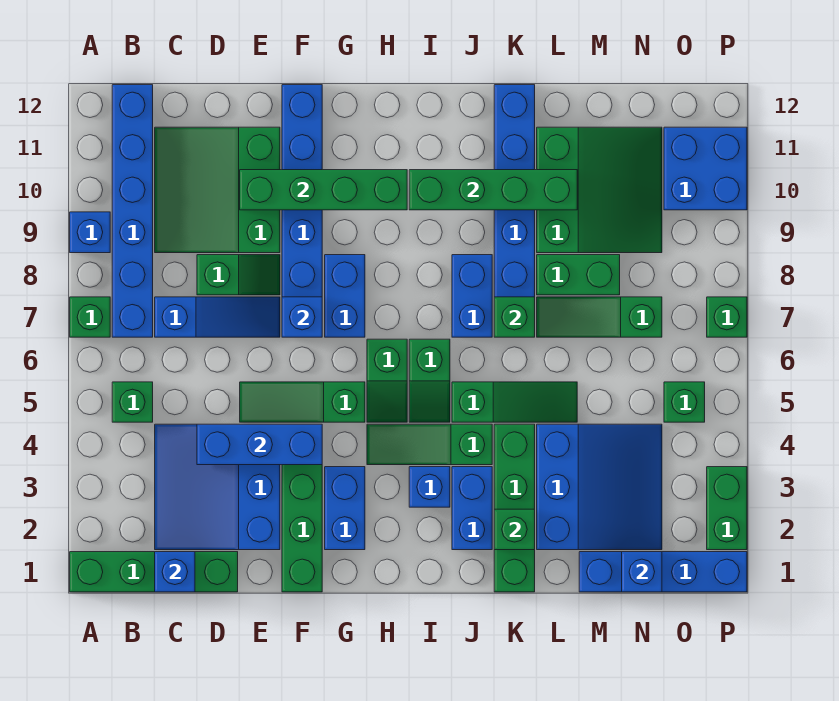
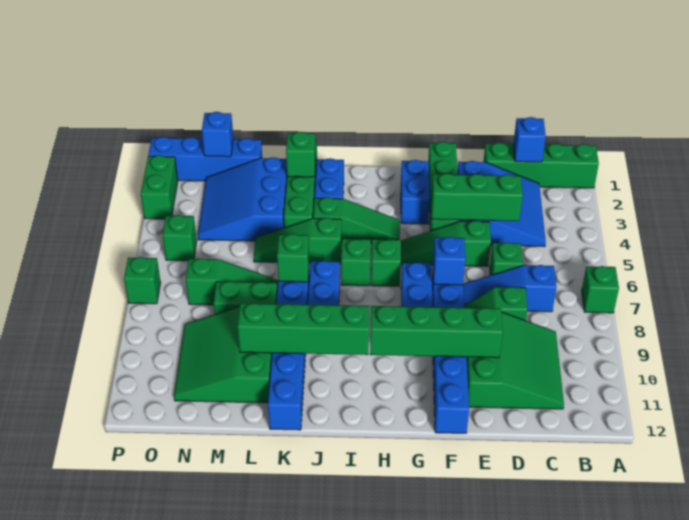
blue brick A9 level 1 -> none
green brick B5 level 1 -> green brick D6 level 1
blue brick B7:B12 level 1 -> none
blue brick D4:F4 level 2 -> green brick D4:F4 level 2
green slope E5:G5 level 1 top G -> green slope E5:G5 level 1 top E
blue brick I3 level 1 -> none
blue brick O10:P11 level 1 -> none

